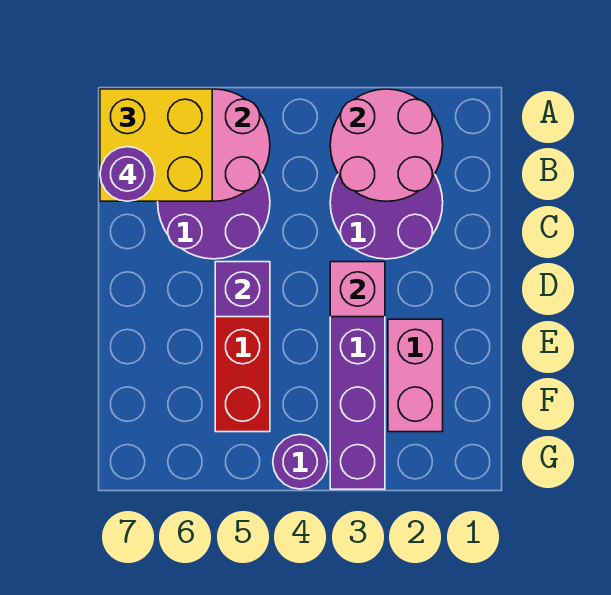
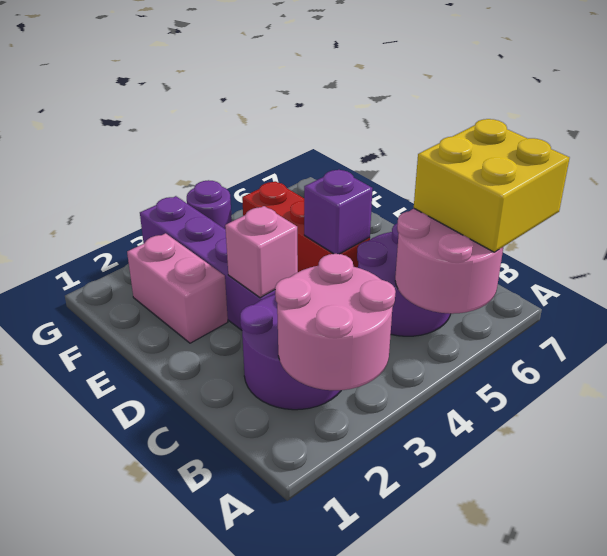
purple round brick B7 level 4 -> none

